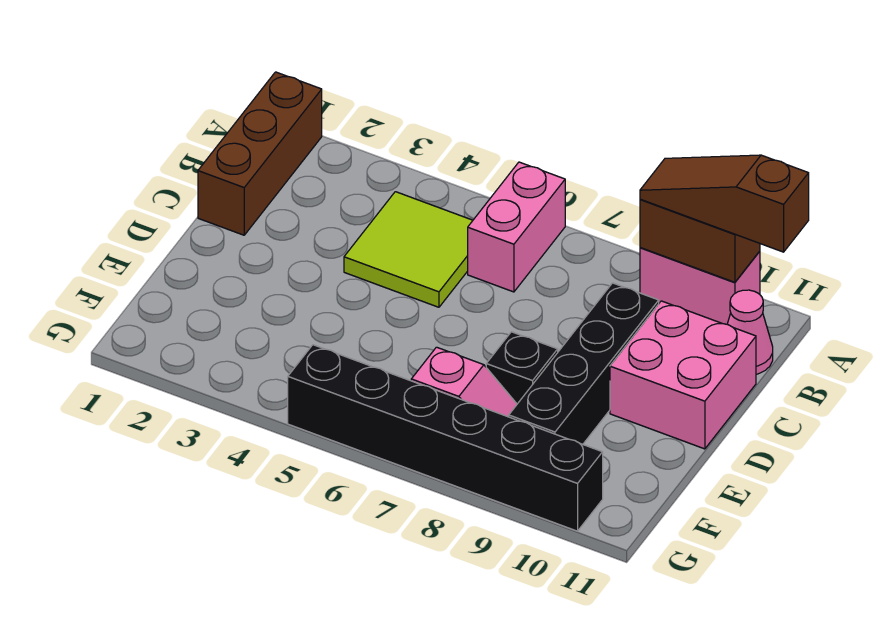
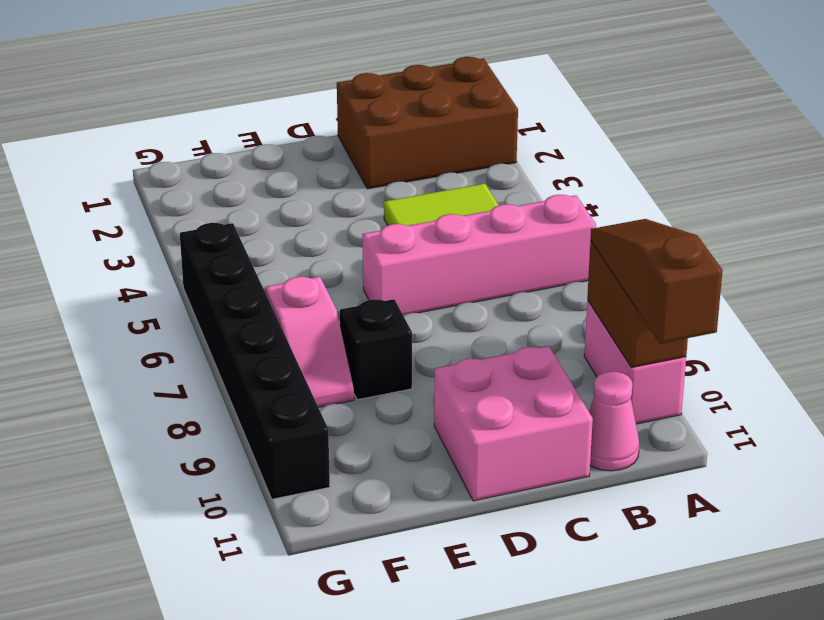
brown brick A1:C1 level 1 -> brown brick A1:C2 level 1
pink brick A6:B6 level 1 -> pink brick A6:D6 level 1
black brick C9:F9 level 1 -> none

